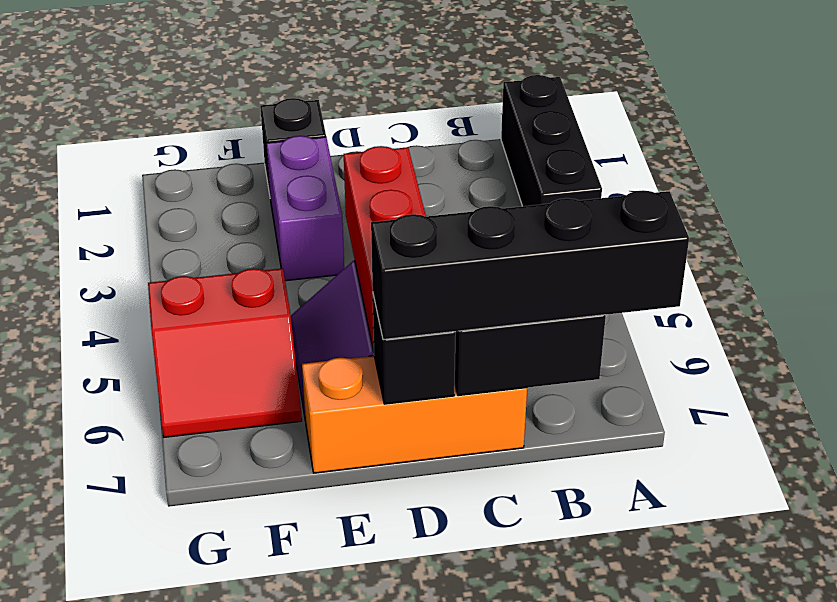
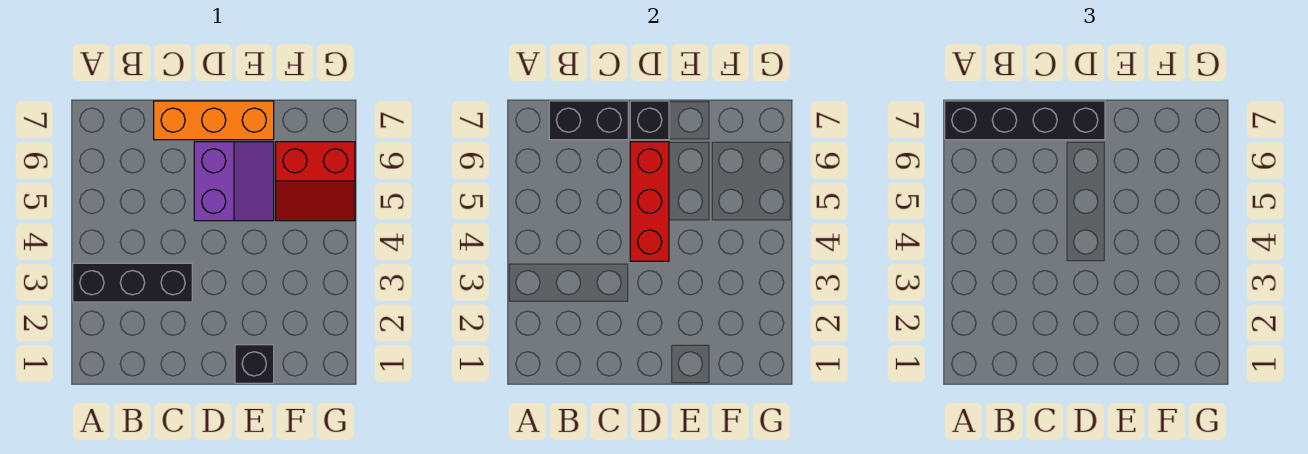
black brick A1:A3 level 1 -> black brick A3:C3 level 1
purple brick E2:E3 level 1 -> none
red slope F5:G6 level 1 top 5 -> red slope F5:G6 level 1 top 6

